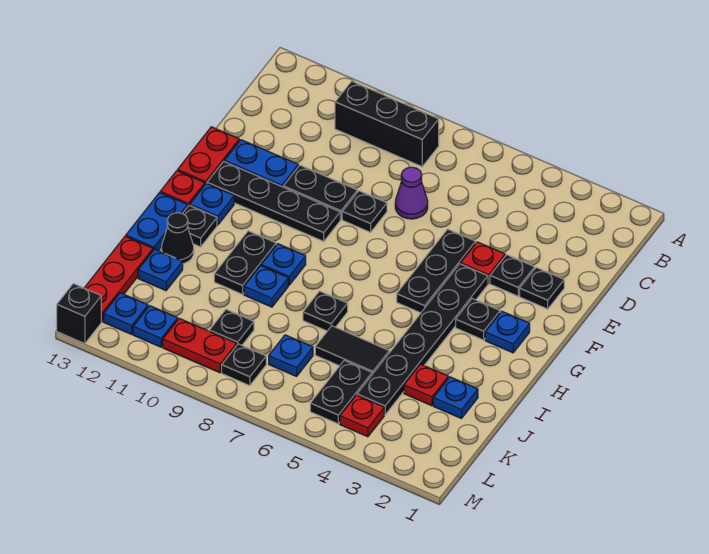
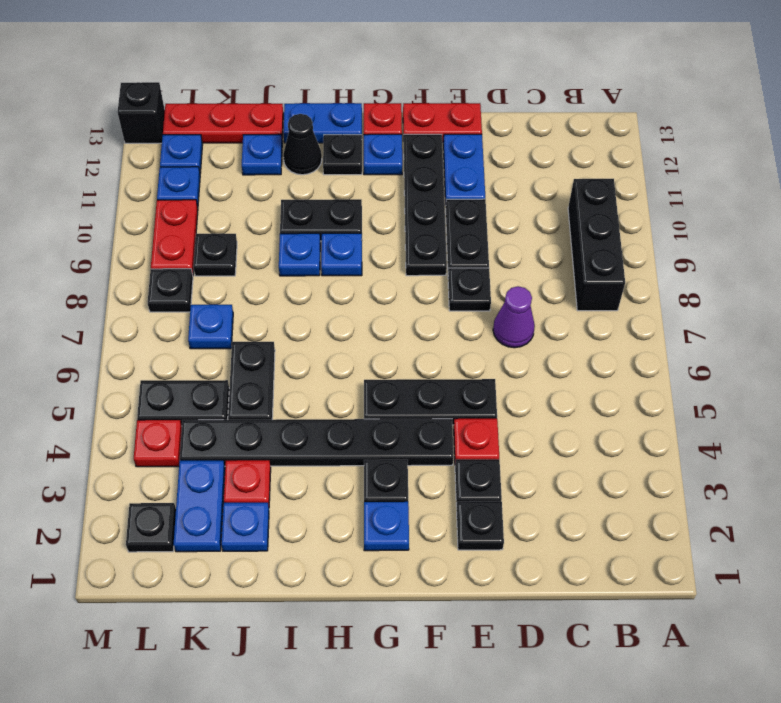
black plate I7 level 1 -> black plate L2 level 1
black tile J5:J6 level 1 -> black plate J5:J6 level 1
none -> blue plate K2:K3 level 1

